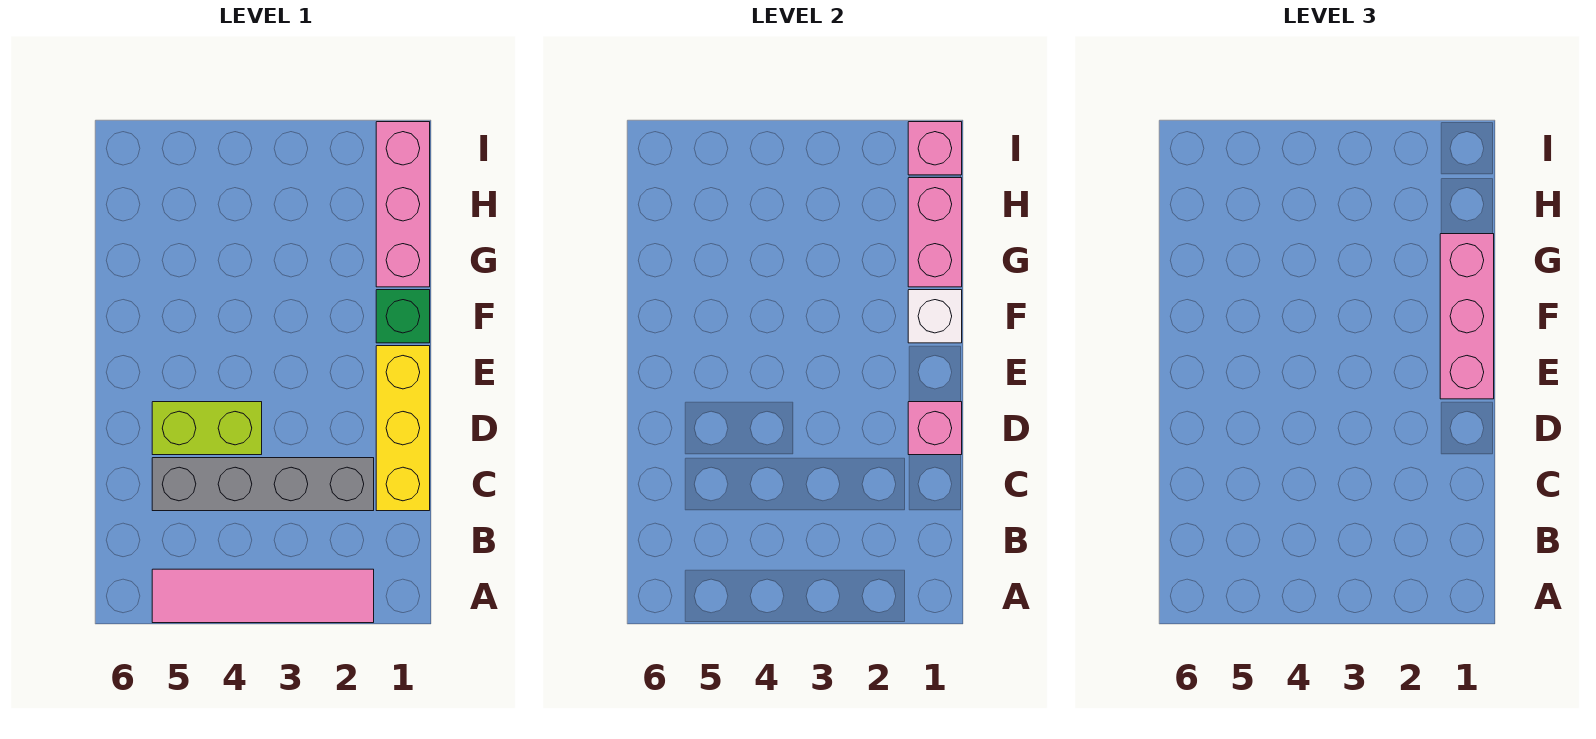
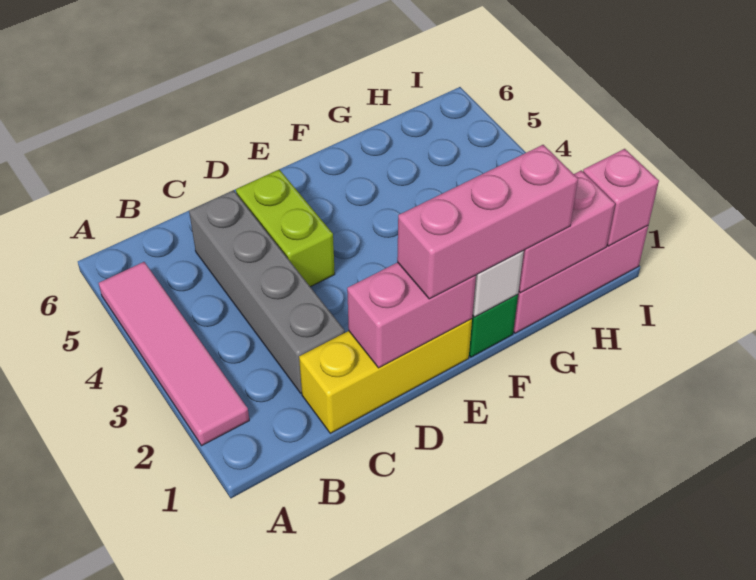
pink brick D1 level 2 -> pink brick D1:E1 level 2

